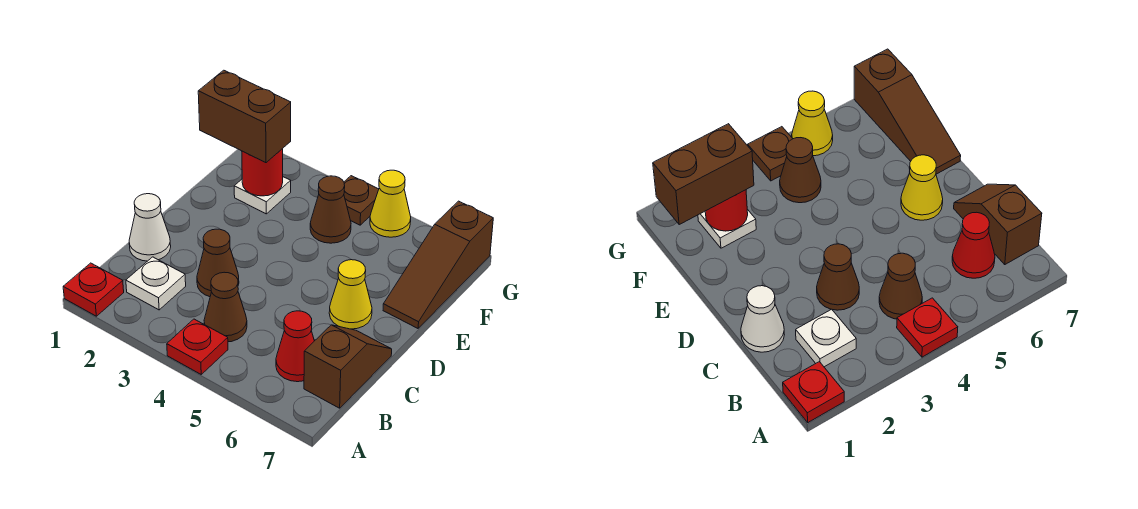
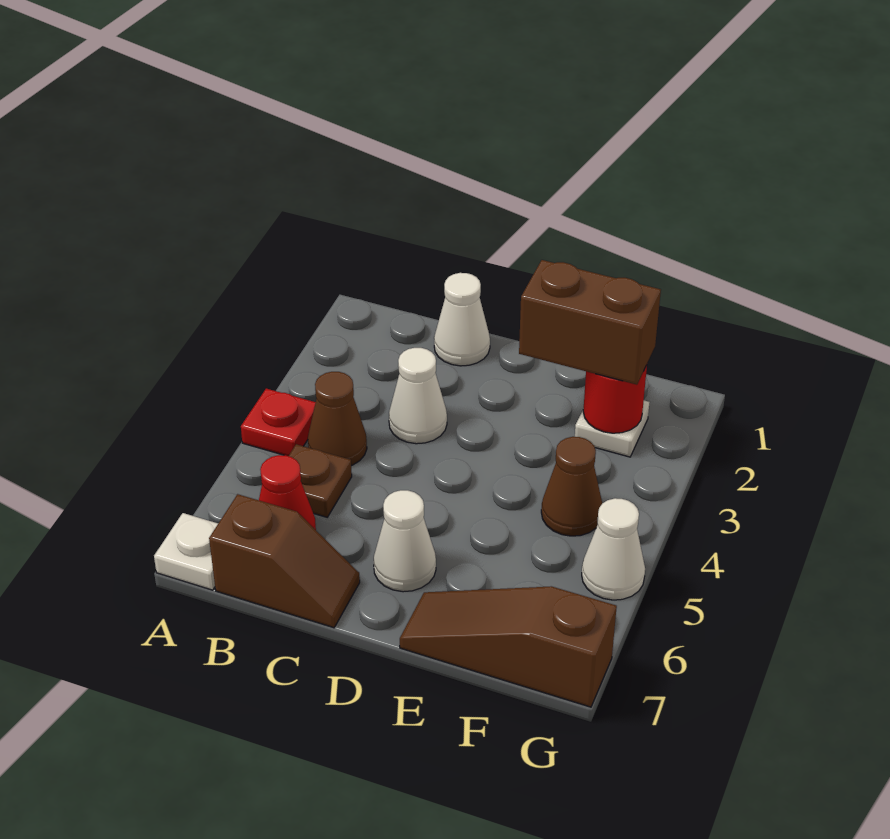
red plate A1 level 1 -> none
white plate B2 level 1 -> white plate A7 level 1
brown cone C3 level 1 -> white cone C3 level 1
yellow cone D6 level 1 -> white cone D6 level 1
brown brick F1:F2 level 3 -> brown brick E2:F2 level 3
brown plate G4 level 1 -> brown plate B5 level 1
yellow cone G5 level 1 -> white cone G5 level 1

